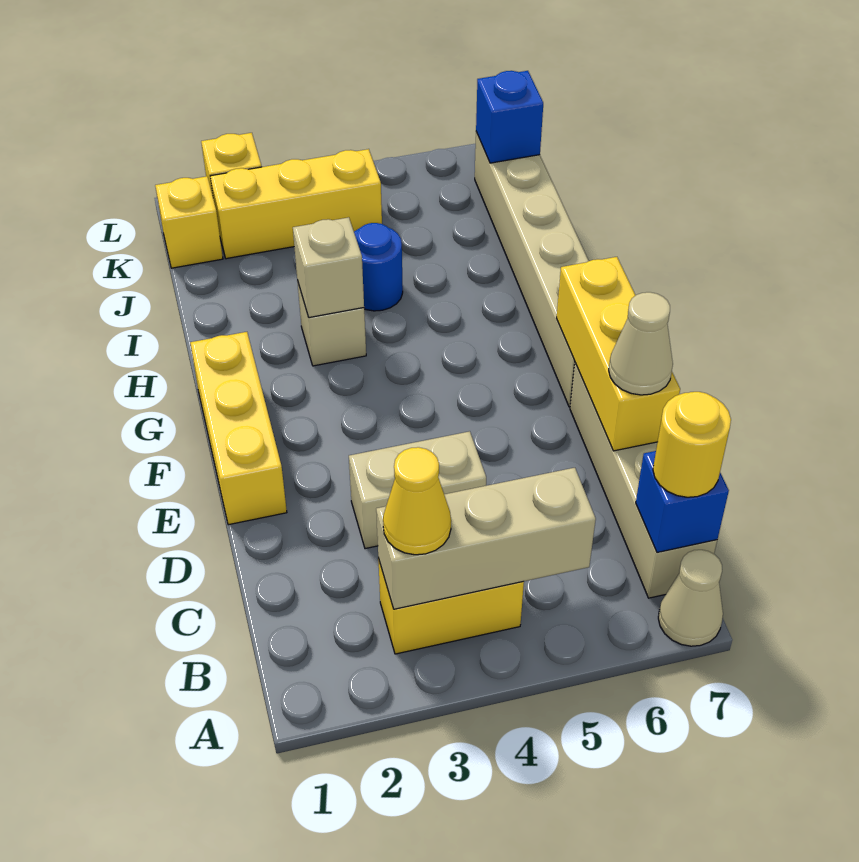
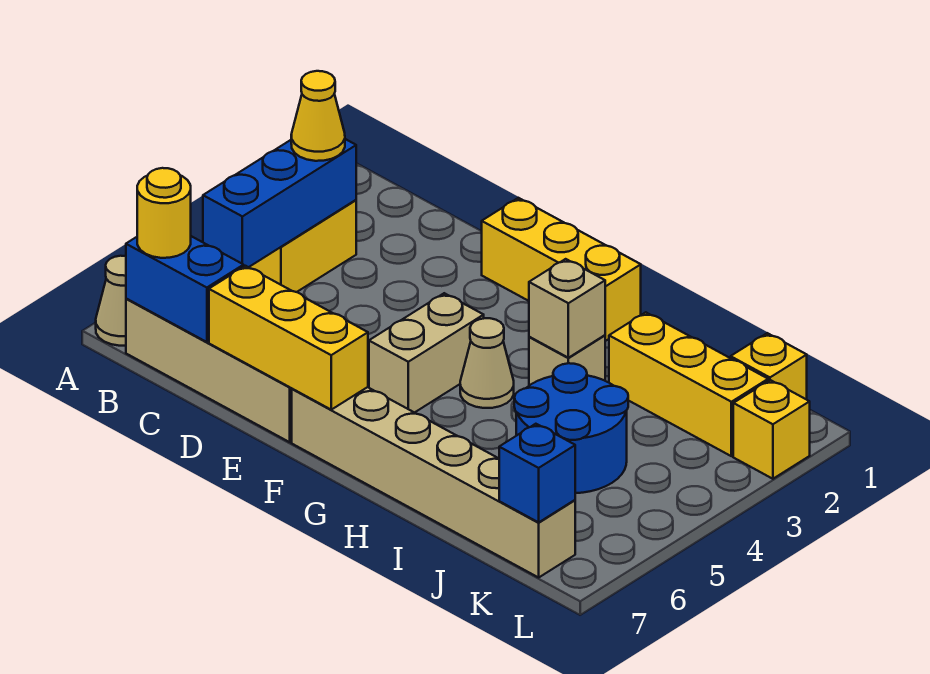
tan brick B3:B5 level 2 -> blue brick B3:B5 level 2
blue brick B7 level 2 -> blue brick B7:C7 level 2
tan brick D3:D4 level 1 -> tan brick F4:F5 level 1
tan cone D7 level 3 -> tan cone G4 level 1
blue round brick I4 level 1 -> blue round brick I4:J5 level 1
yellow brick K2:K4 level 1 -> yellow brick I2:K2 level 1

